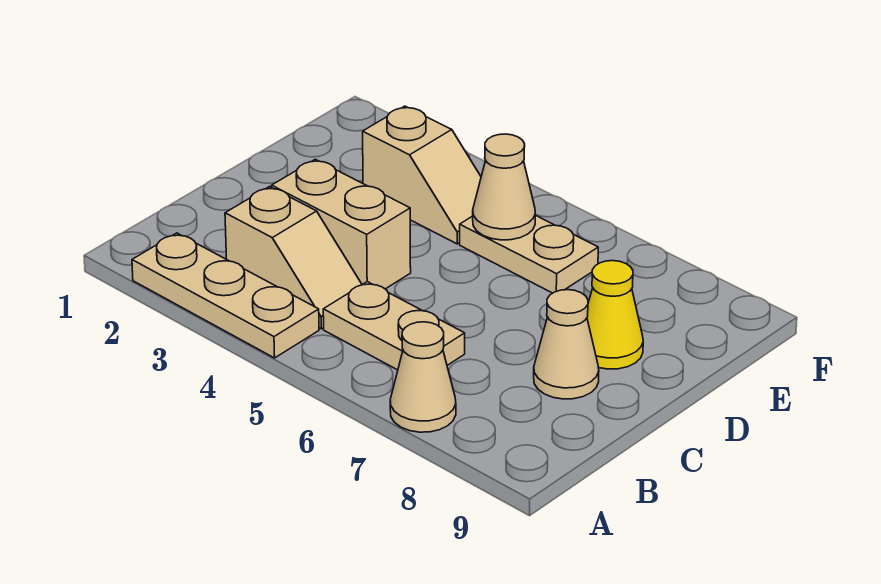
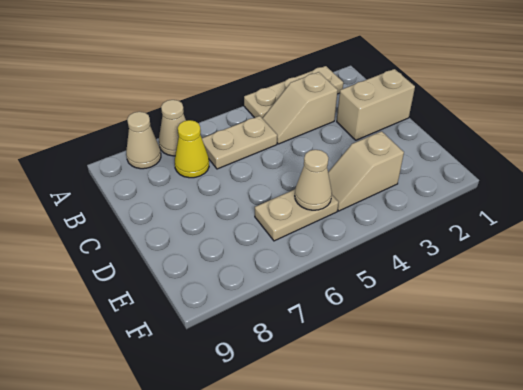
tan brick C3:C4 level 1 -> tan brick C1:C2 level 1
tan cone C8 level 1 -> tan cone A8 level 1
yellow cone D8 level 1 -> yellow cone B7 level 1

